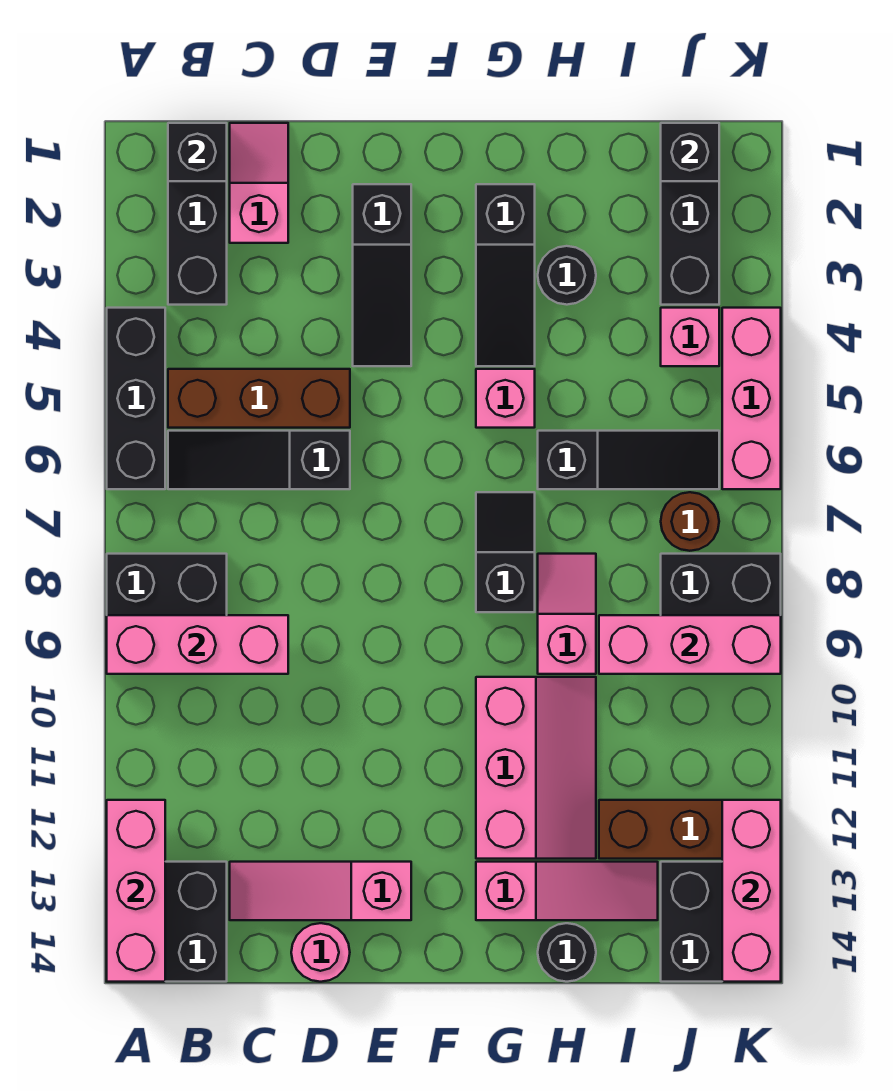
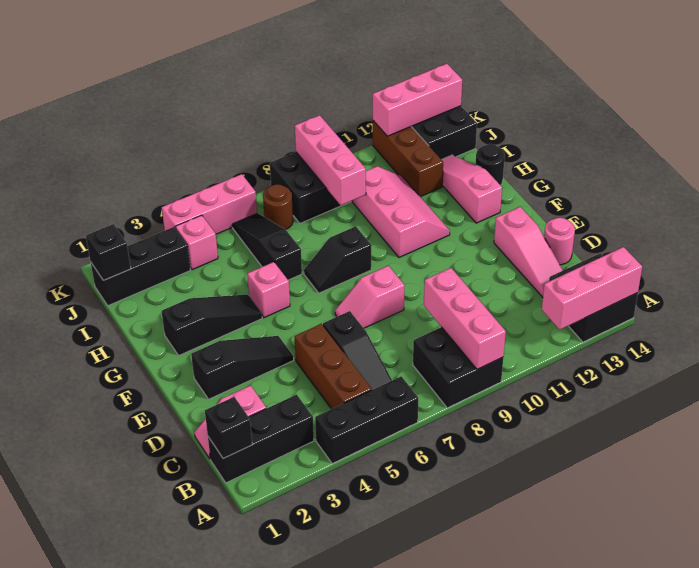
pink slope G10:H12 level 1 top G -> pink slope G10:I11 level 1 top 10
black round brick H3 level 1 -> none
pink slope H8:H9 level 1 top 9 -> pink slope E7:E8 level 1 top 8

